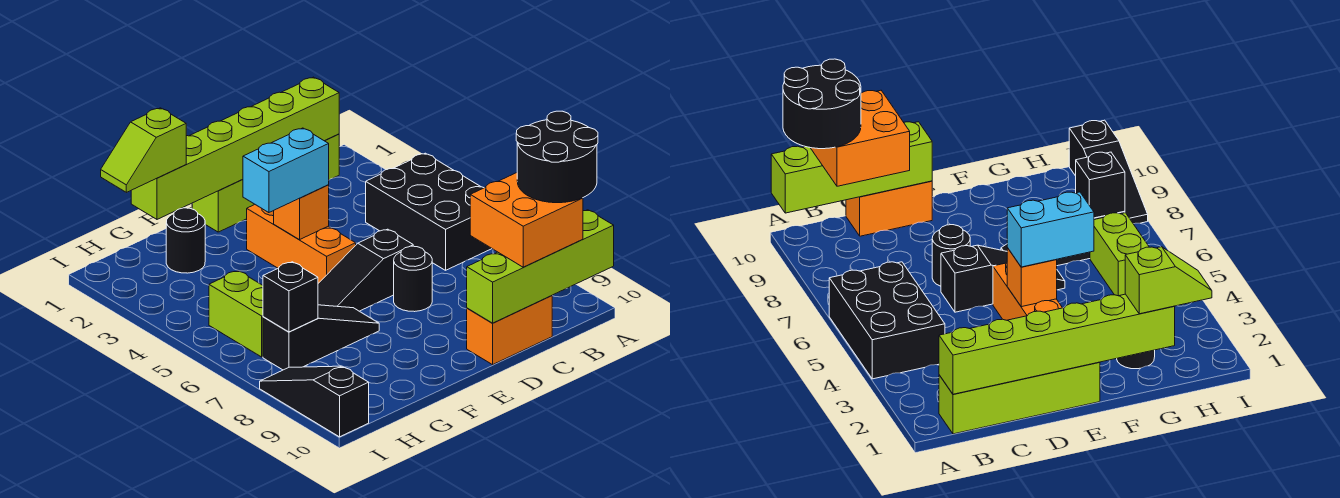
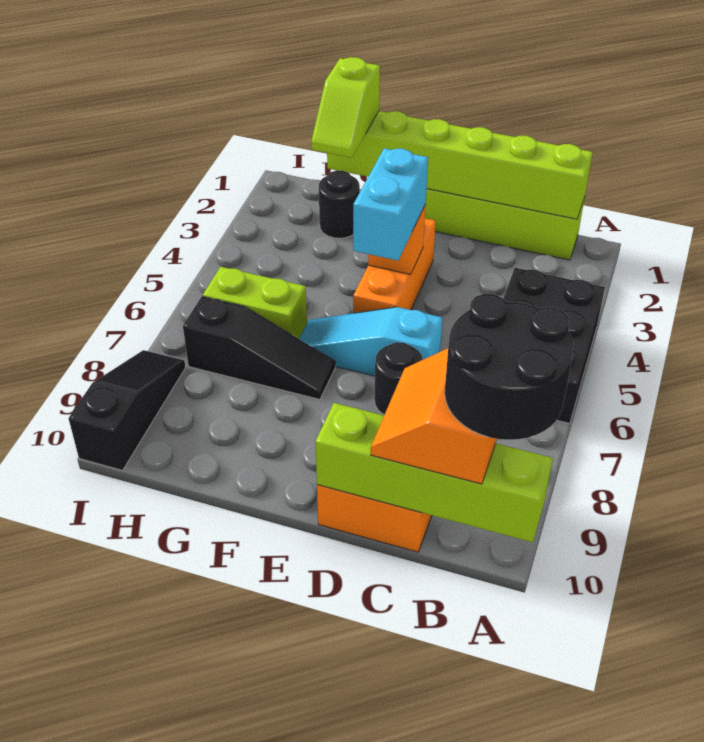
orange brick B9:C10 level 3 -> orange slope B9:C10 level 3 top B
black slope D6:F6 level 1 top D -> cyan slope D6:F6 level 1 top D
cyan brick E4:F4 level 3 -> cyan brick E4:E5 level 3
lime slope G1:H1 level 3 top G -> lime slope G1:G2 level 3 top 1
lime brick H5:H6 level 1 -> lime brick G6:H6 level 1
black brick H7 level 2 -> none

